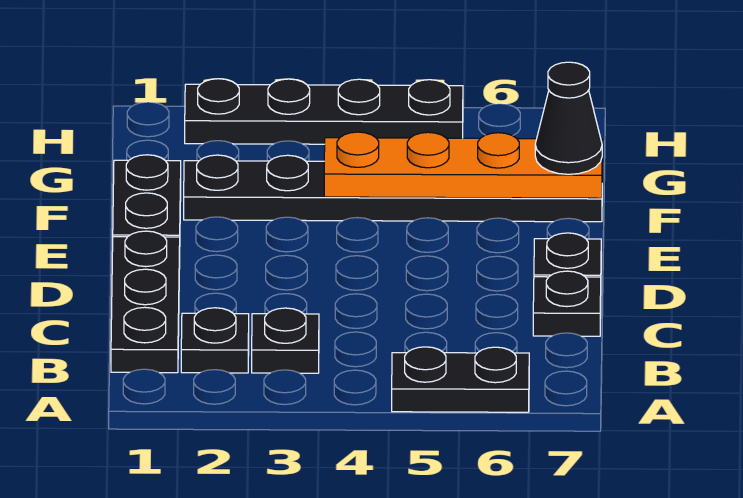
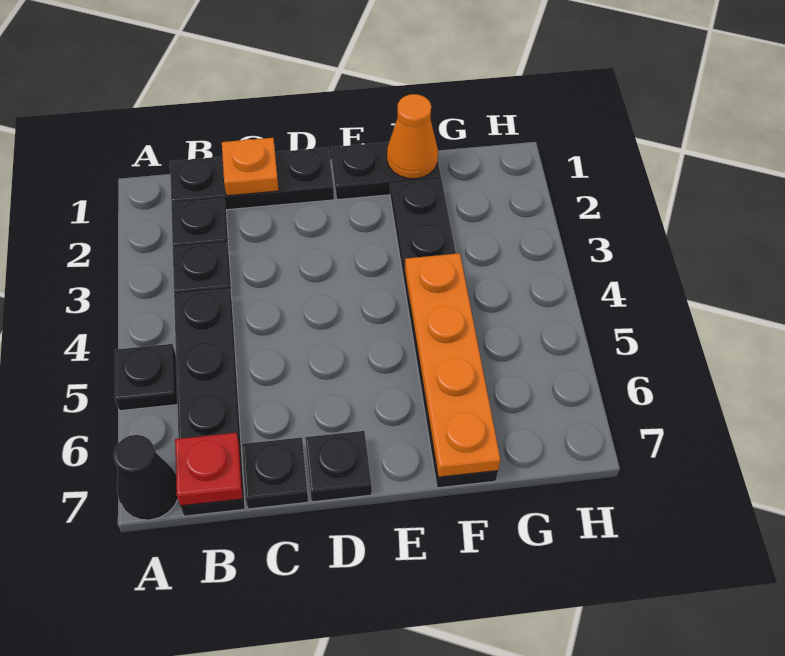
black plate A5:A6 level 1 -> black plate A5 level 1
none -> red plate B7 level 2
none -> orange plate C1 level 2
none -> orange cone F1 level 2
black cone F7 level 3 -> black cone A7 level 1
black plate H2:H5 level 1 -> black plate B4:B7 level 1

